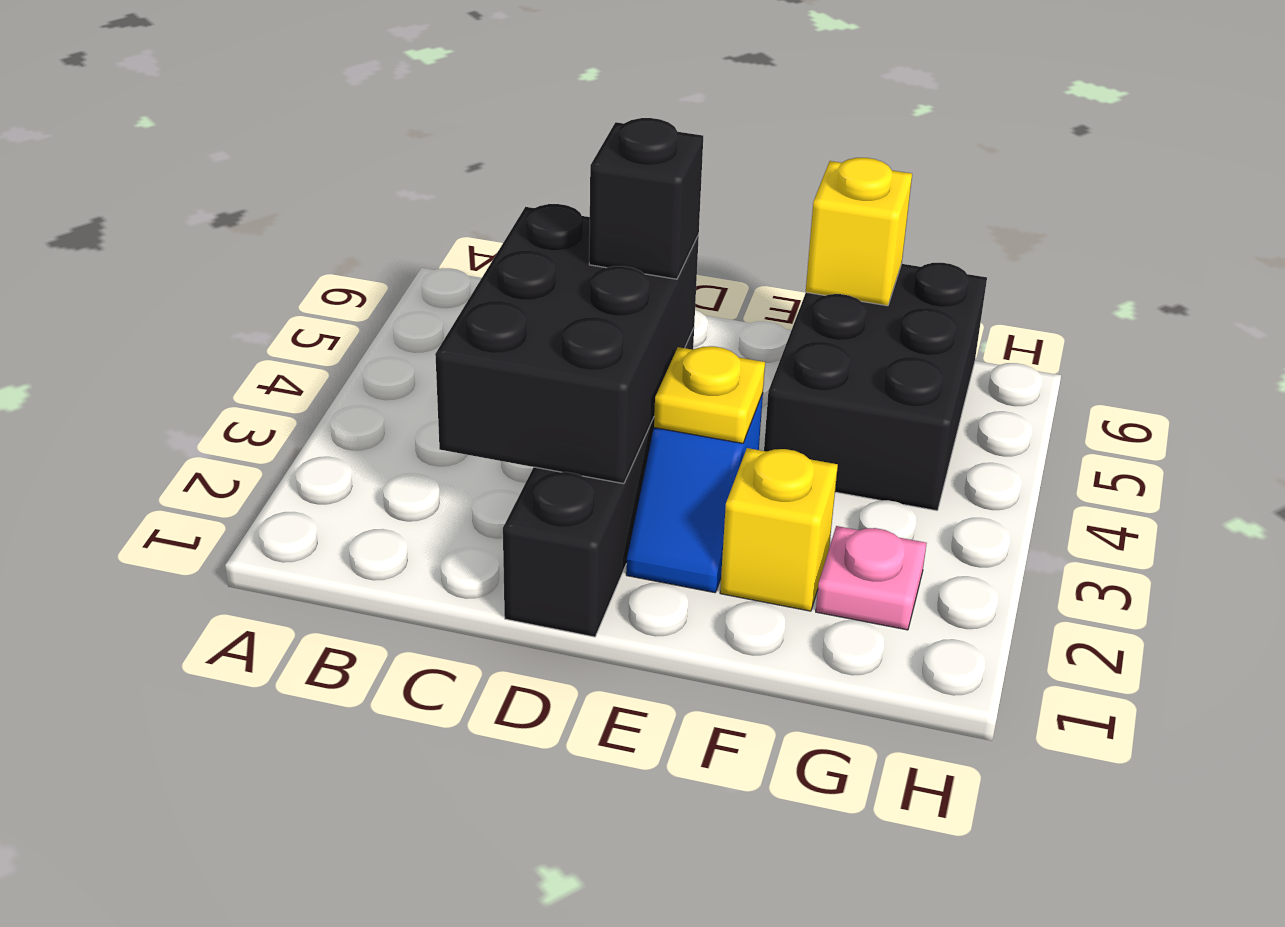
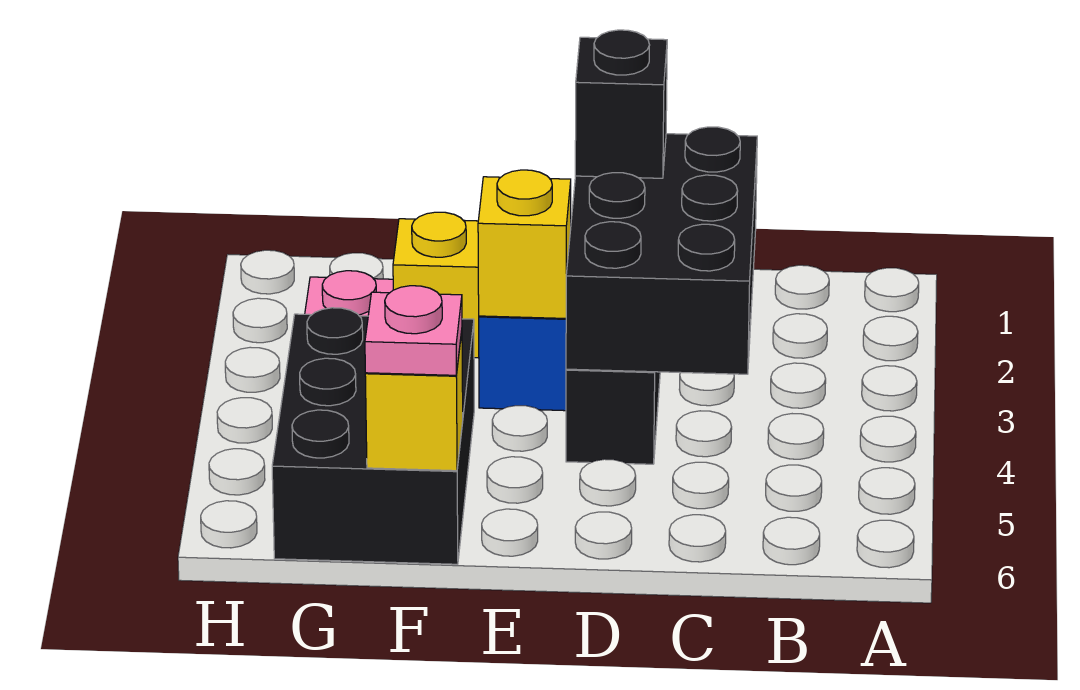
black brick D4 level 3 -> black brick D2 level 3
yellow plate E3 level 2 -> yellow brick E3 level 2
none -> pink plate F6 level 3

